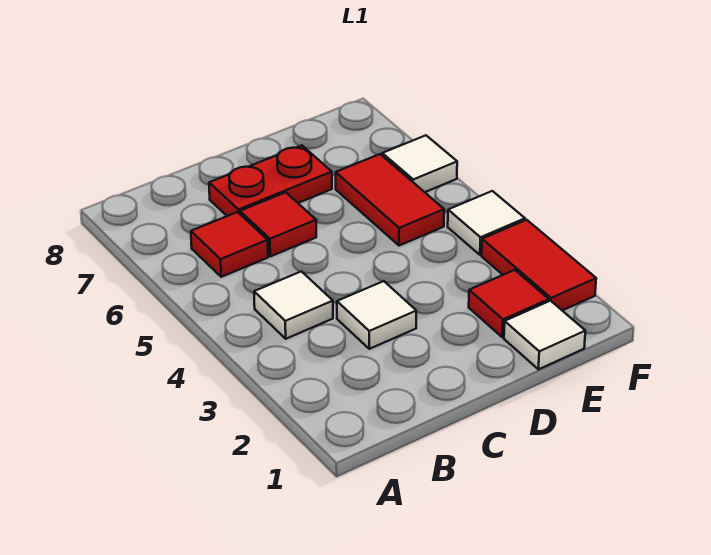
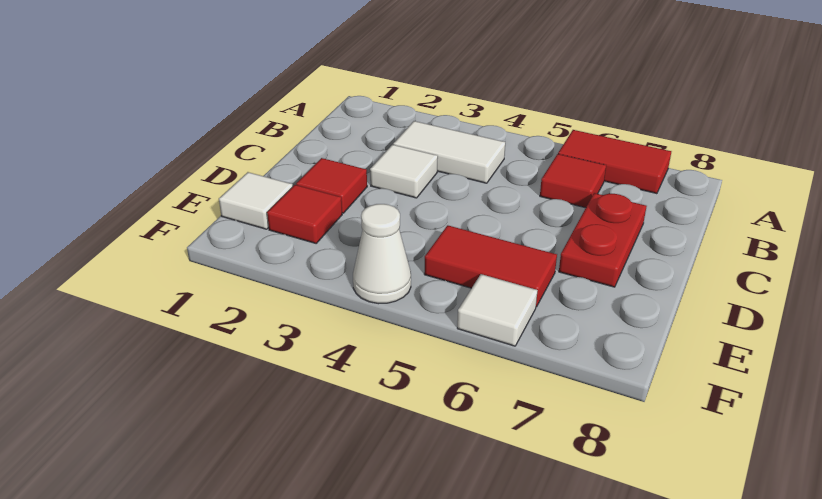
white tile B4 level 1 -> white tile B3:B4 level 1
red tile C6 level 1 -> red tile D2 level 1
red tile F2:F3 level 1 -> red tile A6:A7 level 1
white tile F4 level 1 -> white cone F4 level 1

